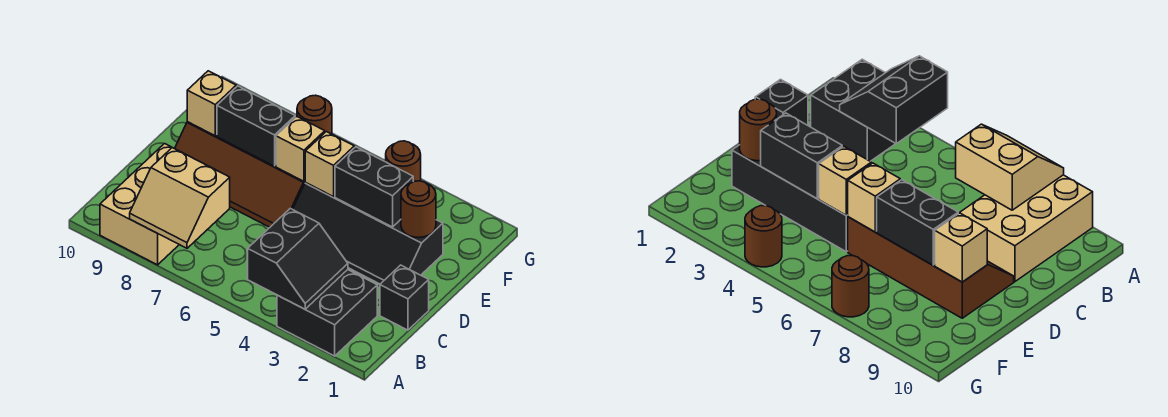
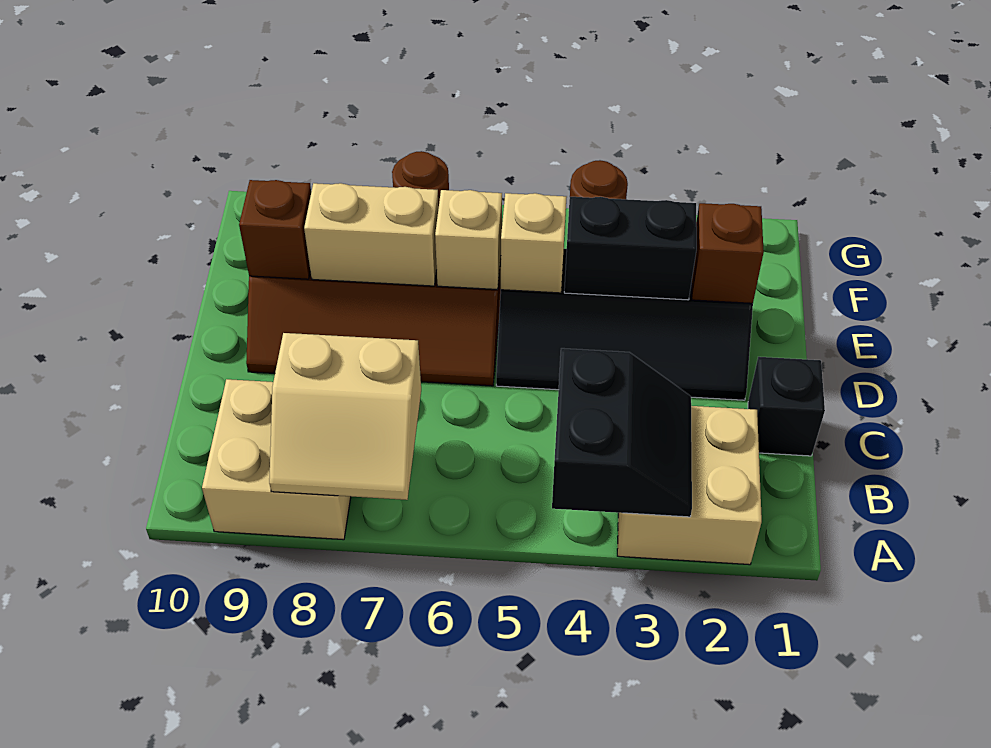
black brick A2:B3 level 1 -> tan brick A2:B3 level 1
tan brick A8:C9 level 1 -> tan brick A8:B9 level 1
brown round brick E2 level 2 -> brown brick E2 level 2
black brick E7:E8 level 2 -> tan brick E7:E8 level 2
tan brick E9 level 2 -> brown brick E9 level 2

